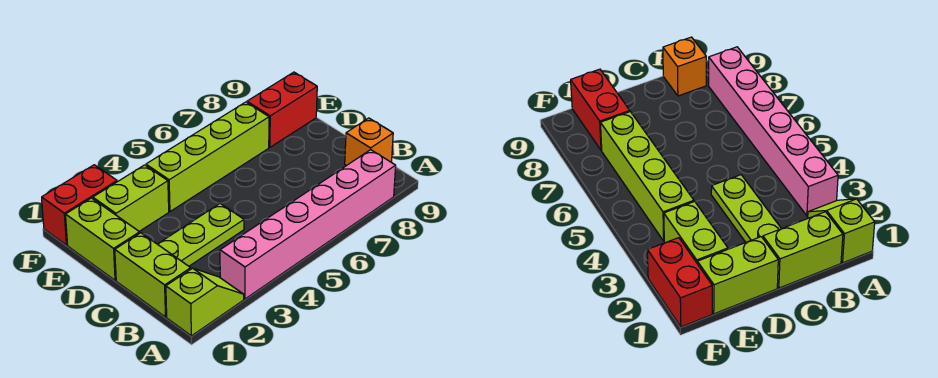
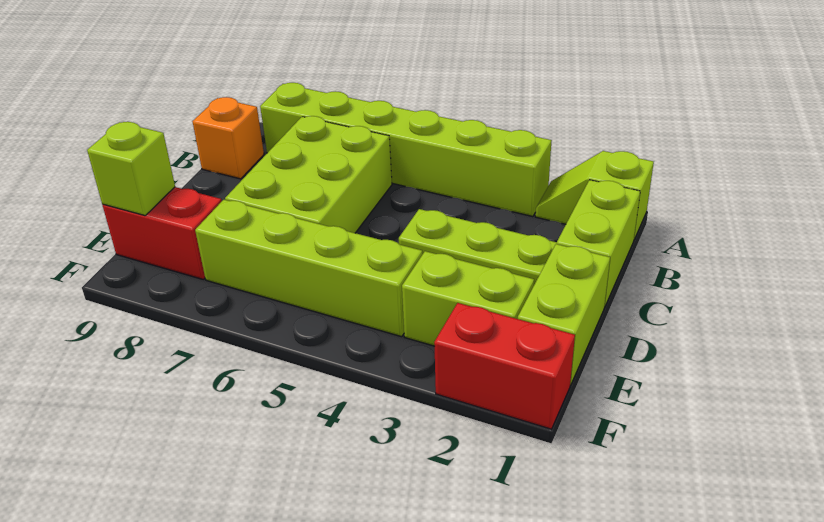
pink brick A3:A8 level 1 -> lime brick A3:A8 level 1
none -> lime brick B6:D7 level 1
none -> lime brick E9 level 2

